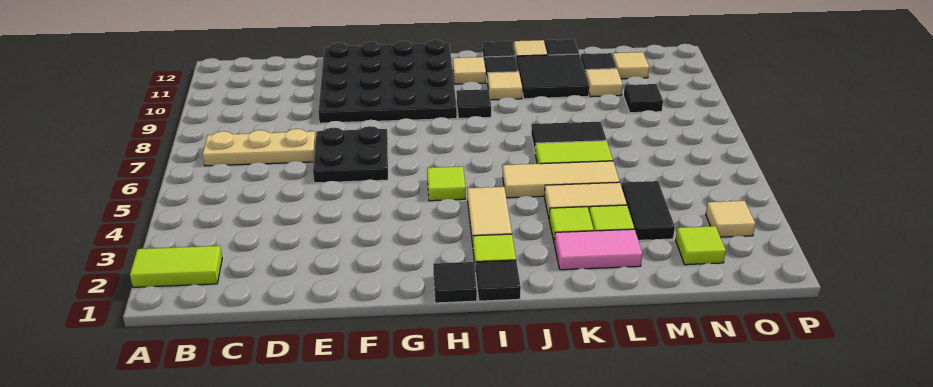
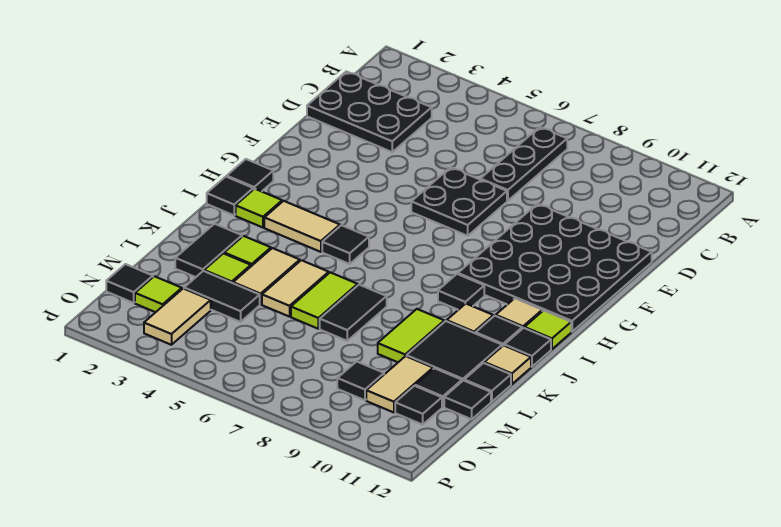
lime tile A2:B2 level 1 -> lime tile K9:L9 level 1
tan plate B7:D7 level 1 -> black plate B7:D7 level 1
none -> black plate C1:D3 level 1
lime tile H5 level 1 -> lime tile I12 level 1
none -> black tile I5 level 1
tan tile J5:L5 level 1 -> tan tile K5:L5 level 1
pink tile K2:L2 level 1 -> black tile K2:L2 level 1
tan tile M10 level 1 -> tan tile M10:N10 level 1
none -> black tile M12 level 1
none -> black tile N1 level 1
tan tile N11 level 1 -> black tile N11 level 1
tan tile O3 level 1 -> tan tile N3:O3 level 1

